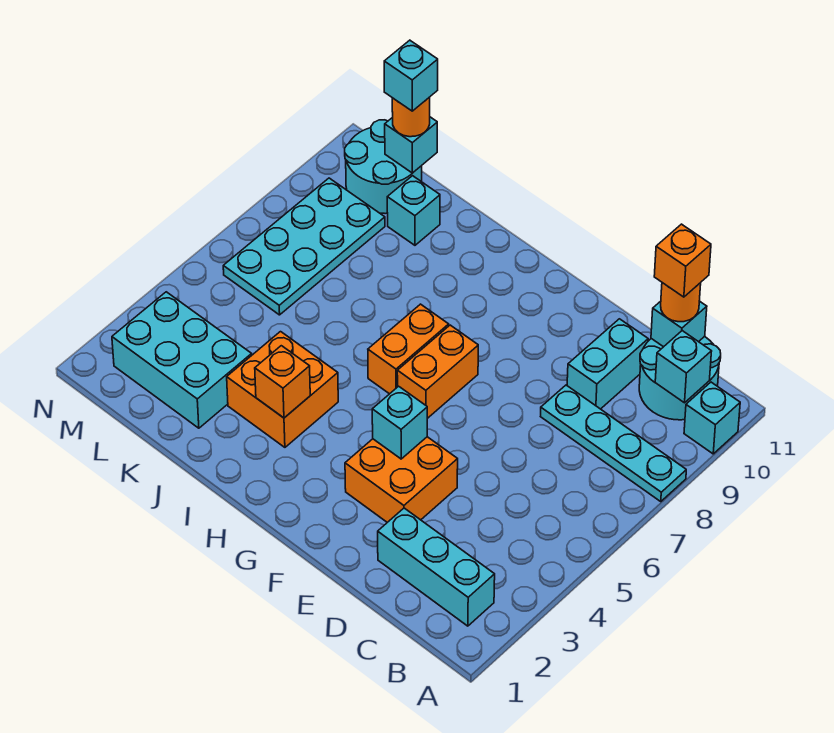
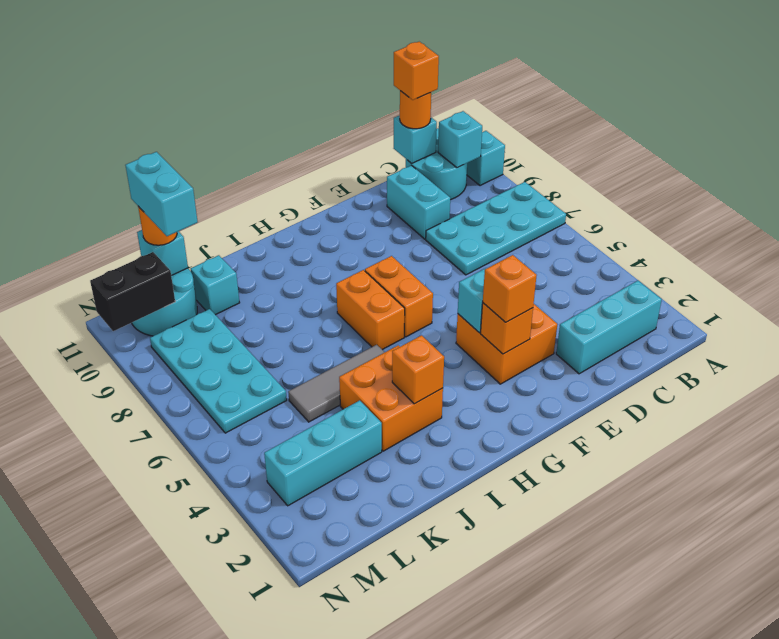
cyan plate A8:D8 level 1 -> cyan plate A7:D8 level 1
none -> orange brick F3 level 2
none -> orange brick F3 level 3
none -> grey tile I5:K5 level 1
cyan brick K2:M3 level 1 -> cyan brick K3:M3 level 1
cyan brick L11 level 4 -> cyan brick L10:L11 level 4
none -> black brick M10:N10 level 2

